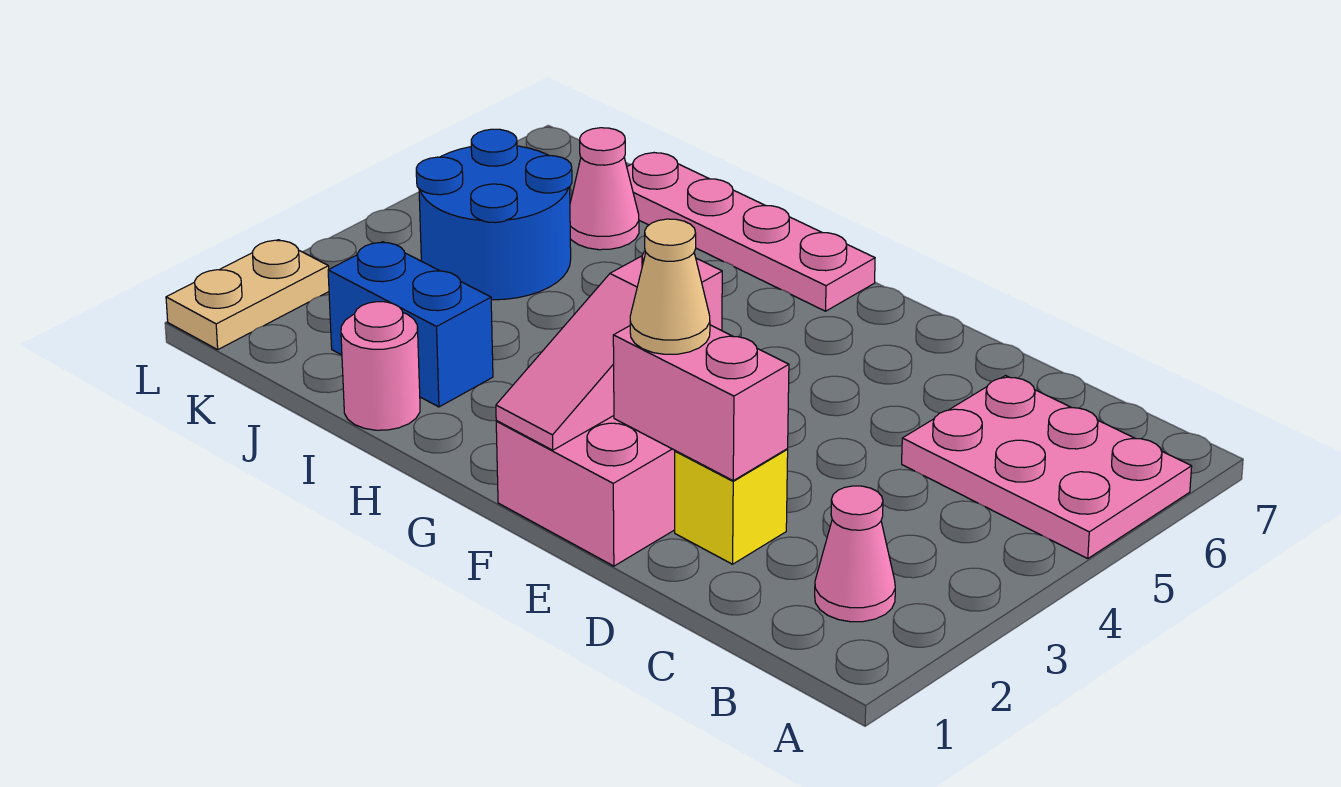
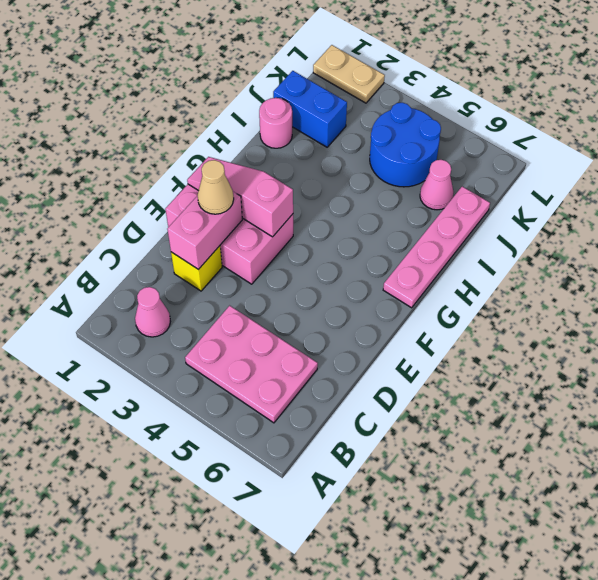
pink plate A5:C6 level 1 -> pink plate B4:C6 level 1
blue brick I2:J2 level 1 -> blue brick J1:J2 level 1

